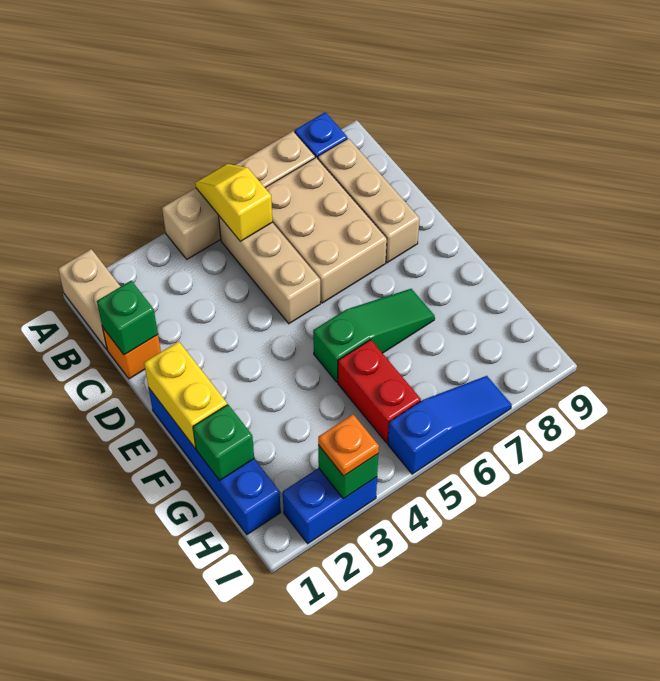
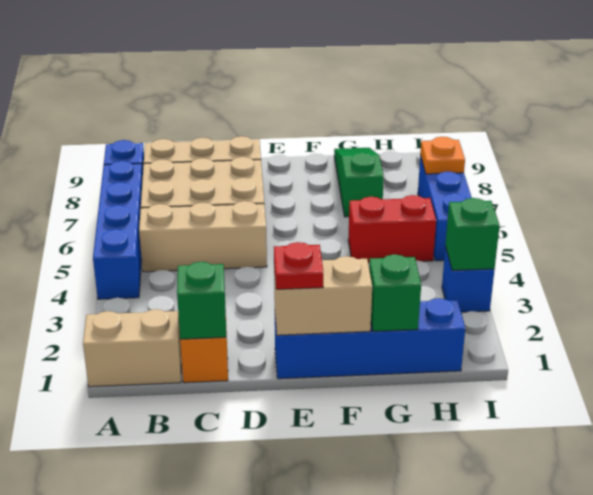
tan brick A4:A7 level 1 -> blue brick A4:A7 level 1
yellow slope A5:B5 level 2 top B -> none
yellow brick E1:F1 level 2 -> tan brick E1:F1 level 2
none -> red plate E1 level 3
green slope F5:F7 level 1 top 5 -> green slope G7:G9 level 1 top 7
blue brick I2:I3 level 1 -> blue brick I3 level 1
orange plate I3 level 3 -> orange plate I7 level 2
blue slope I5:I7 level 1 top 5 -> blue brick I5:I7 level 1

